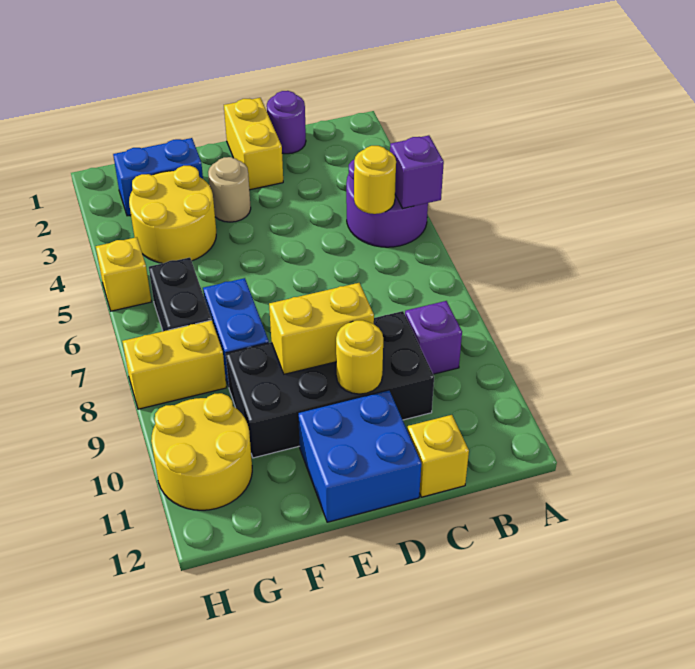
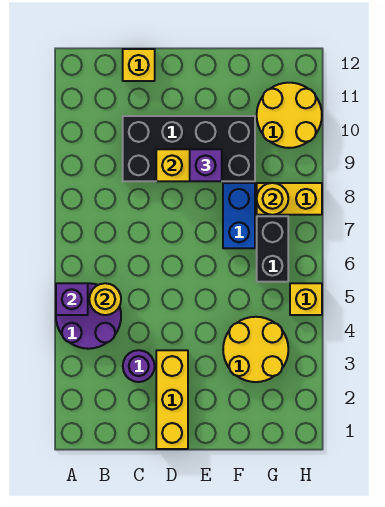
purple brick B9 level 1 -> purple brick E9 level 3
purple round brick C1 level 1 -> purple round brick C3 level 1
yellow brick D1:D2 level 1 -> yellow brick D1:D3 level 1
yellow round brick D10 level 2 -> yellow round brick G8 level 2
blue brick D11:E12 level 1 -> none
tan round brick E3 level 1 -> none
blue brick F2:G2 level 1 -> none

